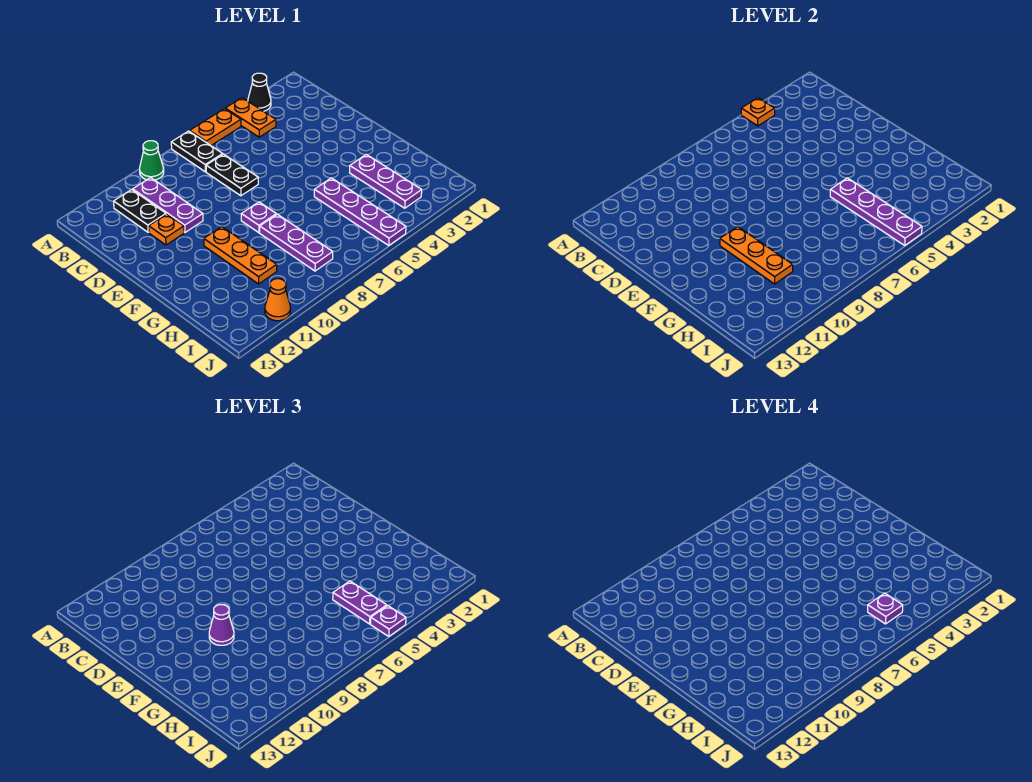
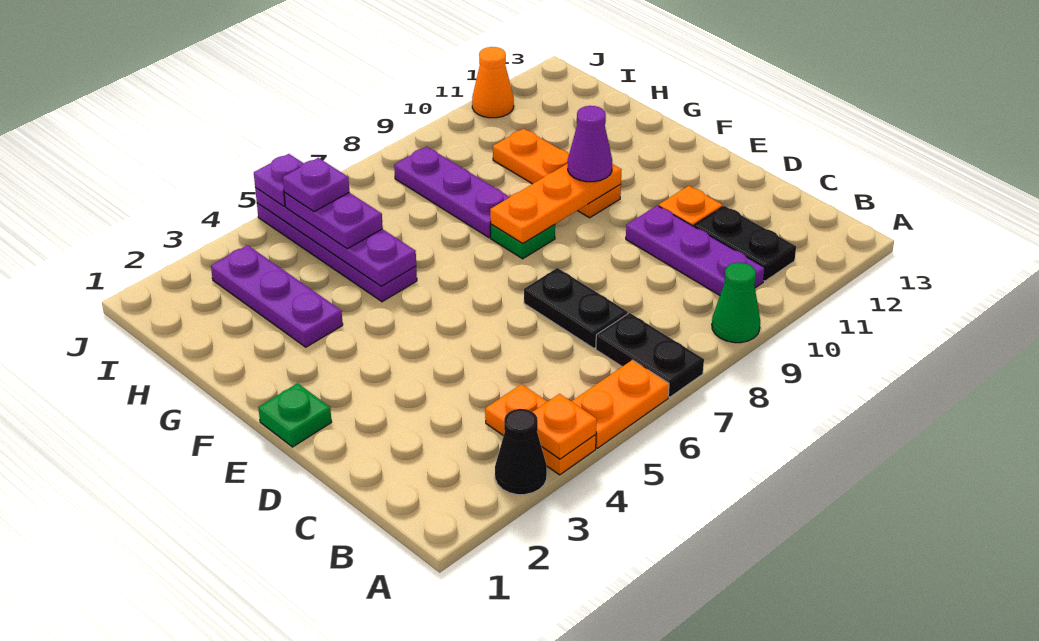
none -> green plate E1 level 1
purple plate F8 level 1 -> green plate F8 level 1
orange plate F10:H10 level 2 -> orange plate F8:F10 level 2

